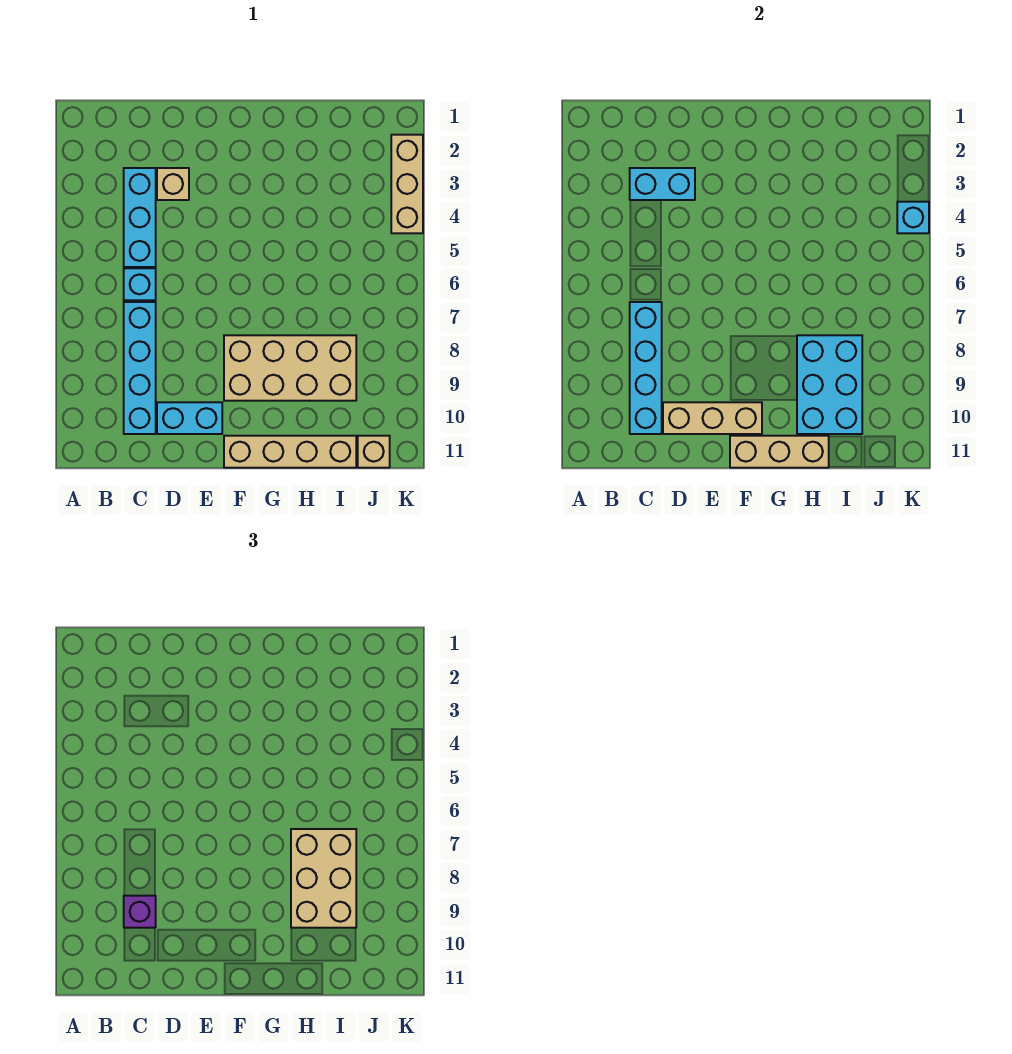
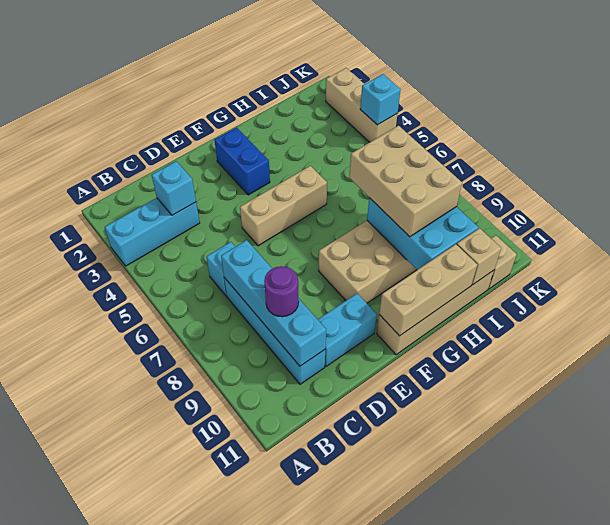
cyan brick C3:C5 level 1 -> cyan brick A3:C3 level 1
cyan brick C3:D3 level 2 -> cyan brick C3 level 2
purple brick C9 level 3 -> purple round brick C9 level 3
tan brick D3 level 1 -> tan brick I11 level 2
tan brick D10:F10 level 2 -> tan brick E5:G5 level 1
none -> blue brick F2:F3 level 1

